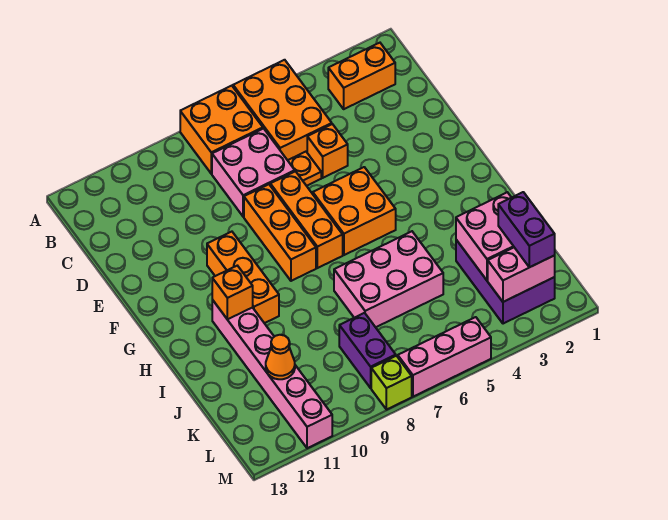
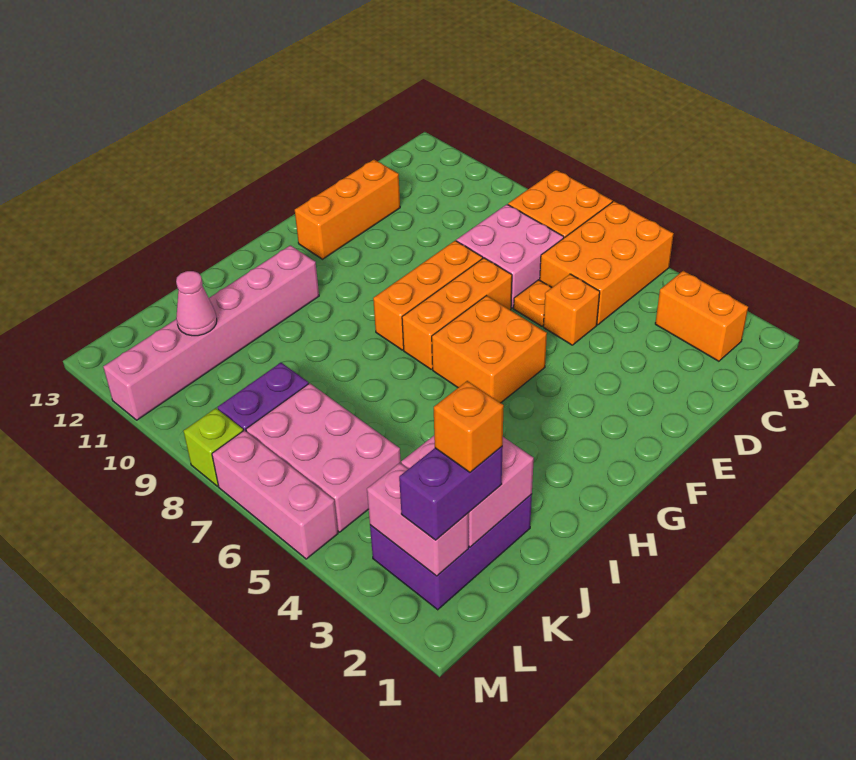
orange brick F10:H10 level 1 -> orange brick D12:F12 level 1
orange brick H11 level 2 -> orange brick K2 level 4
pink brick I5:J7 level 1 -> pink brick K5:L7 level 1
orange cone K11 level 2 -> pink cone K11 level 2

